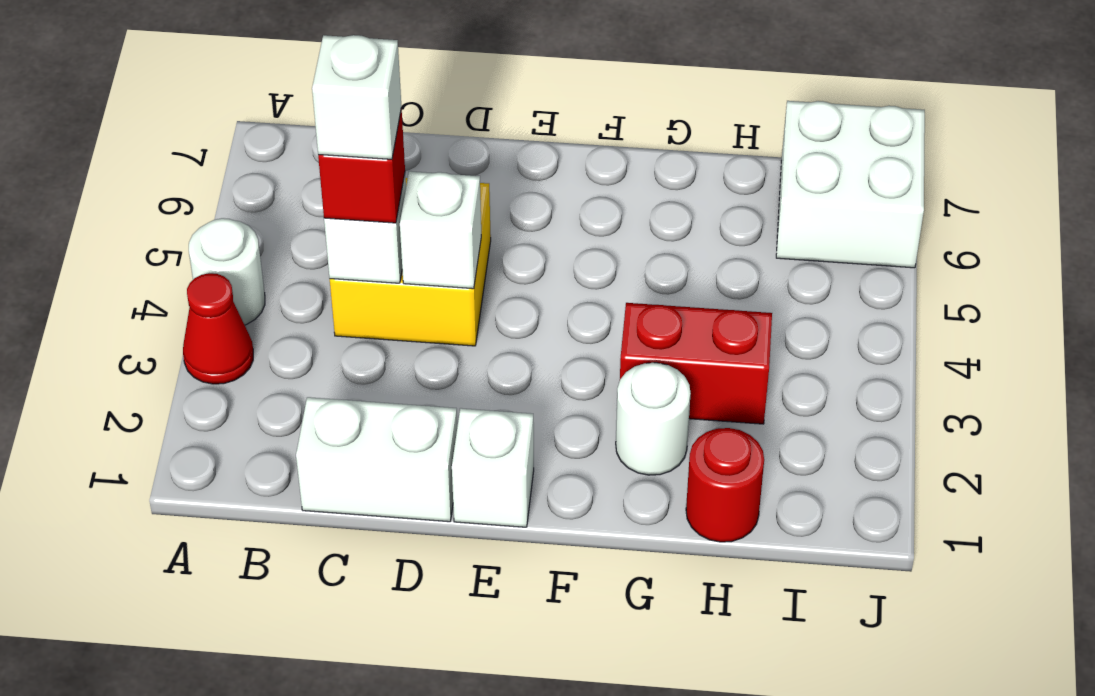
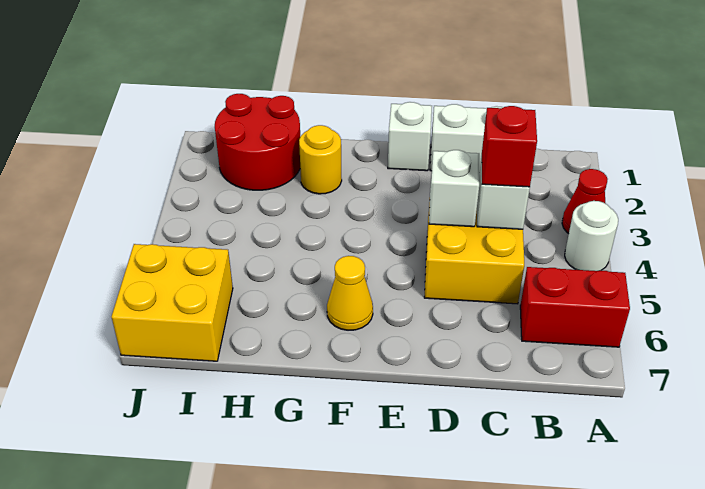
white brick C4 level 4 -> none
none -> yellow cone F6 level 1
white round brick G2 level 1 -> yellow round brick G2 level 1
red brick G3:H3 level 1 -> red brick A6:B6 level 1
red round brick H1 level 1 -> red round brick H1:I2 level 1
white brick I6:J7 level 1 -> yellow brick I6:J7 level 1

